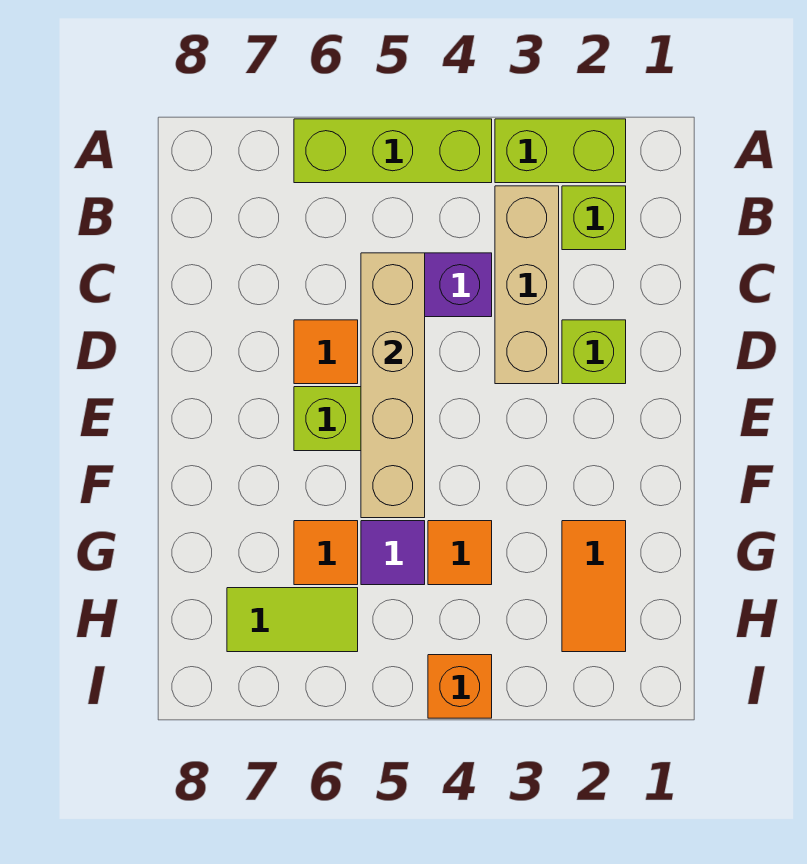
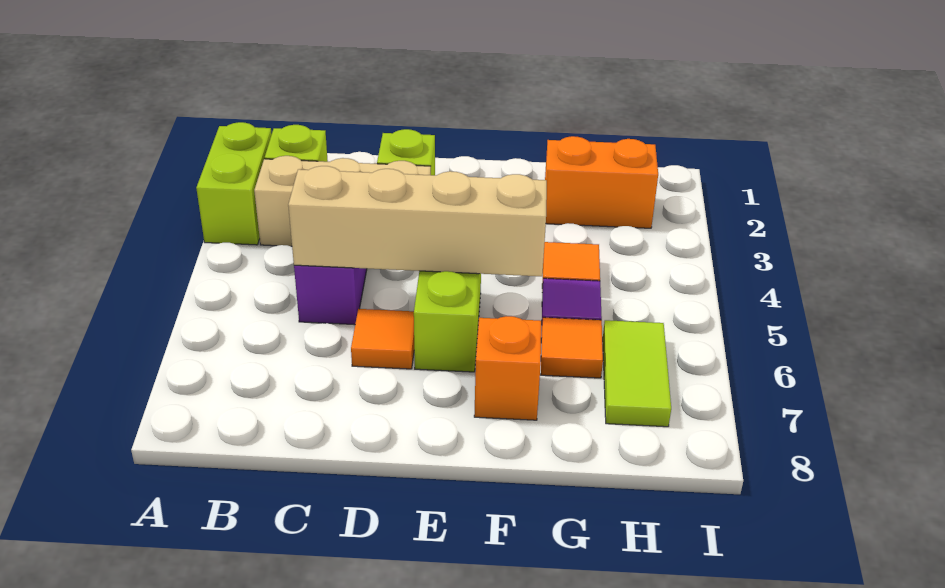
lime brick A4:A6 level 1 -> none
orange tile G2:H2 level 1 -> orange brick G2:H2 level 1
orange brick I4 level 1 -> orange brick F7 level 1

